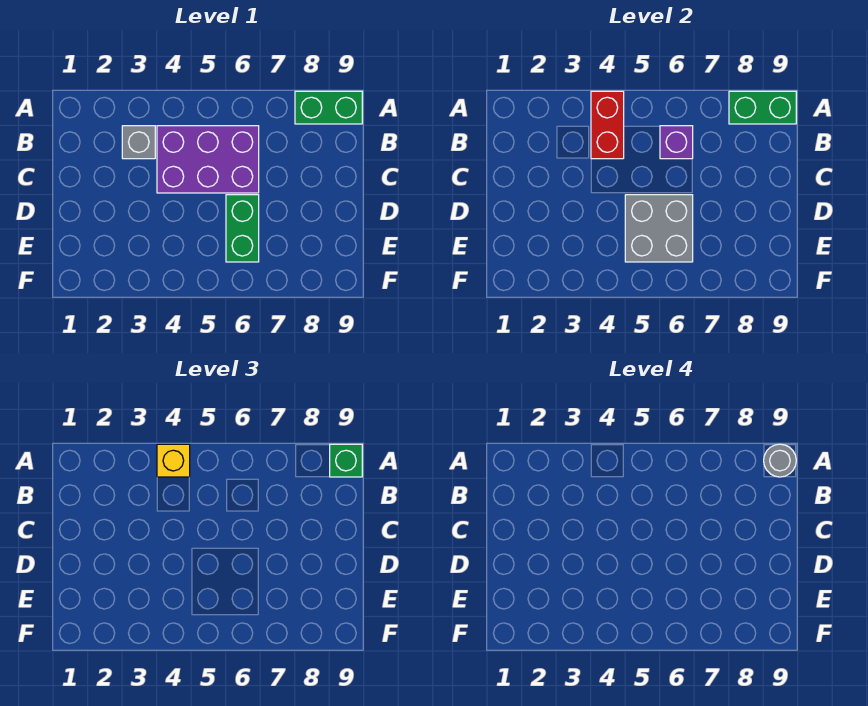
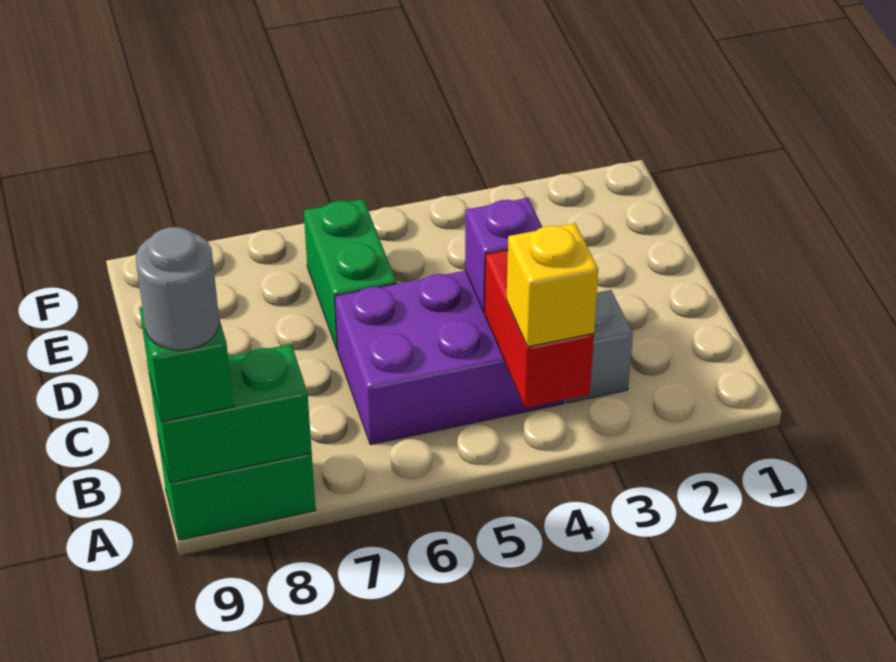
purple brick B6 level 2 -> purple brick C4 level 2
grey brick D5:E6 level 2 -> none

